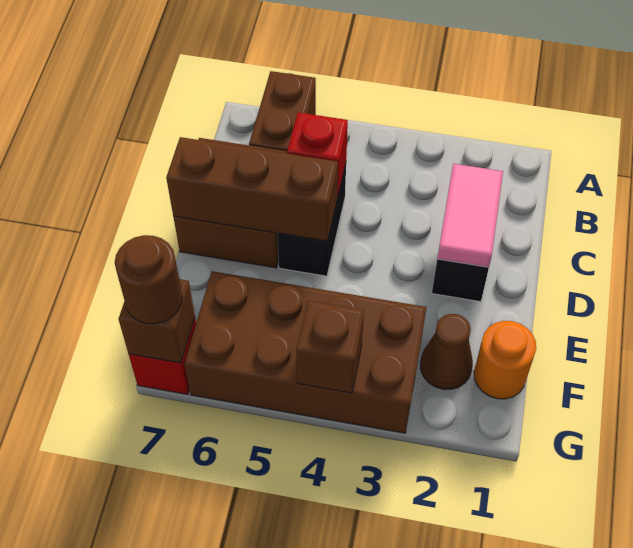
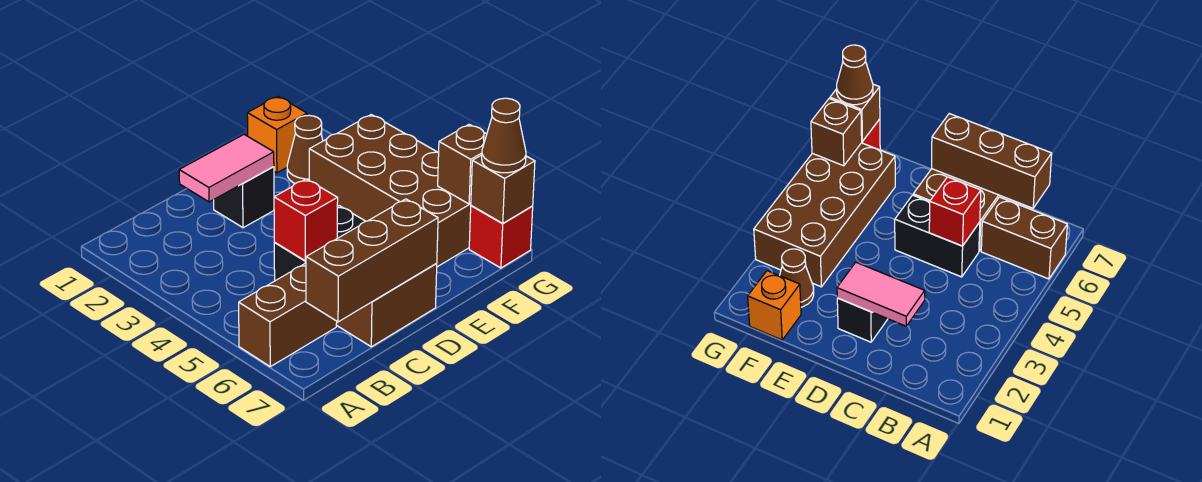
brown brick D5:D7 level 2 -> brown brick B7:D7 level 2
orange round brick F1 level 1 -> orange brick F1 level 1
brown brick G4 level 2 -> brown brick G6 level 2
brown round brick G7 level 3 -> brown cone G7 level 3

